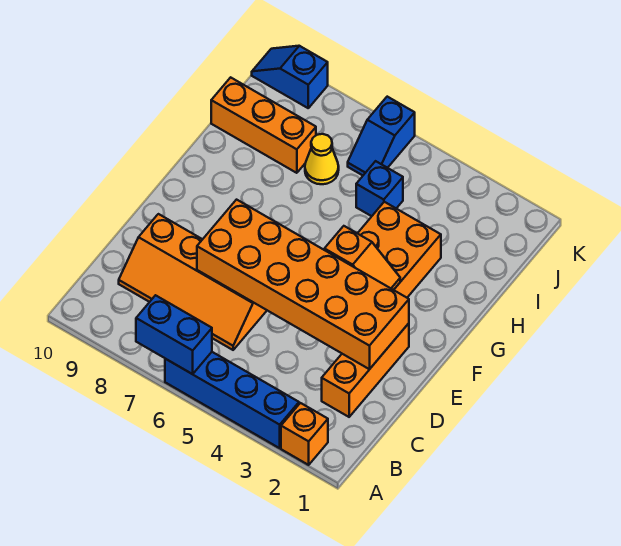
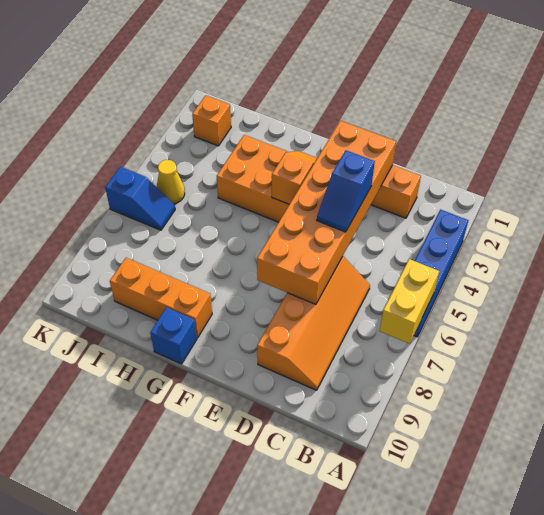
orange brick A2 level 1 -> orange brick J2 level 1
blue brick A6:A7 level 2 -> yellow brick A6:A7 level 2
blue brick I5 level 1 -> blue brick G10 level 1
yellow cone I7 level 1 -> yellow cone J5 level 1
orange brick I8:I10 level 1 -> orange brick G9:I9 level 1
blue slope K9:K10 level 1 top 9 -> blue slope D4:D5 level 3 top 4

